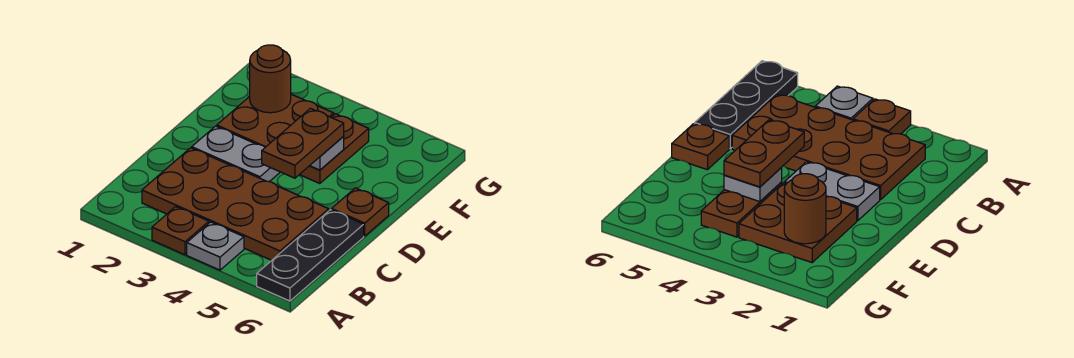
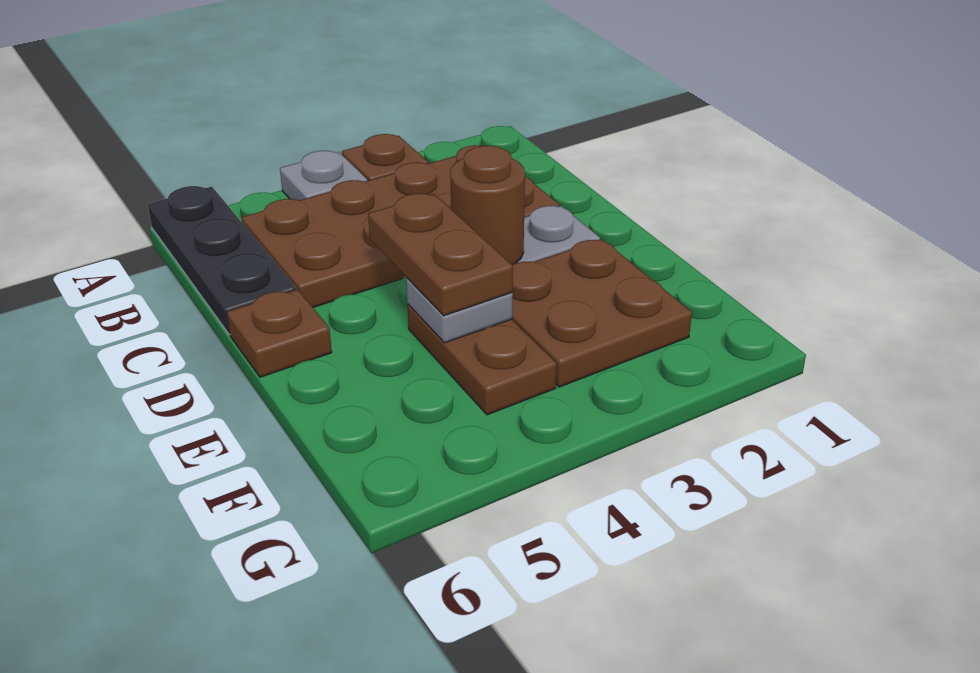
brown round brick F2 level 2 -> brown round brick D3 level 2

